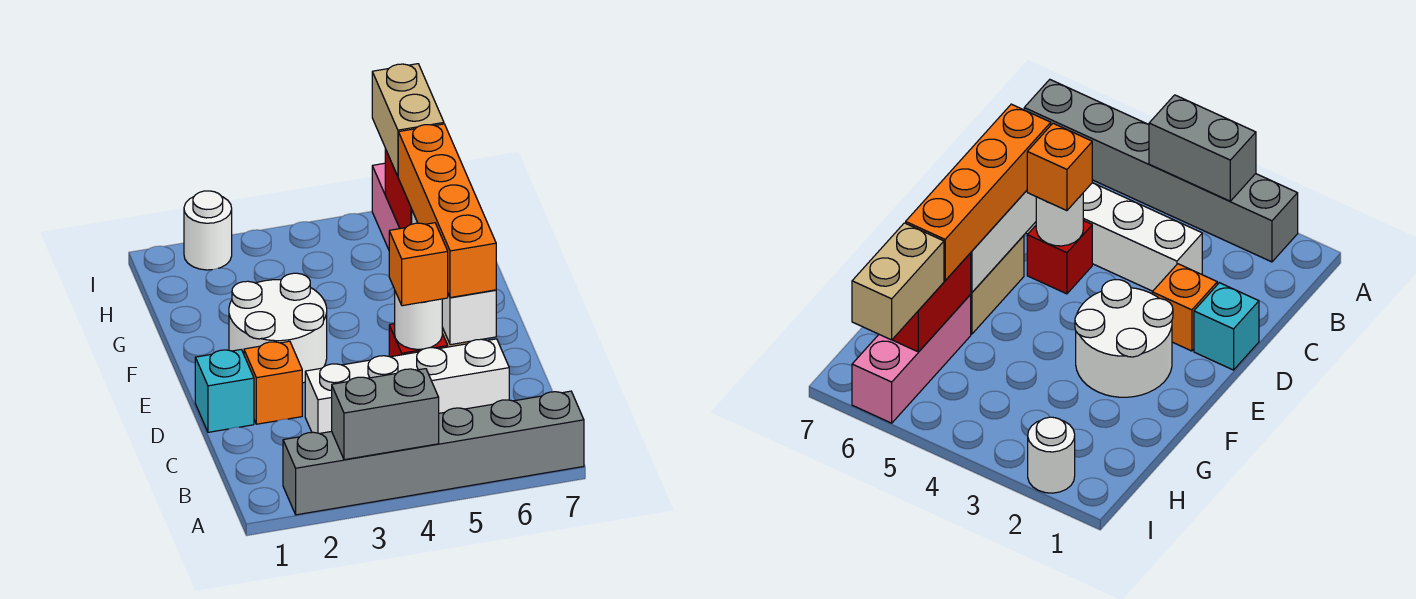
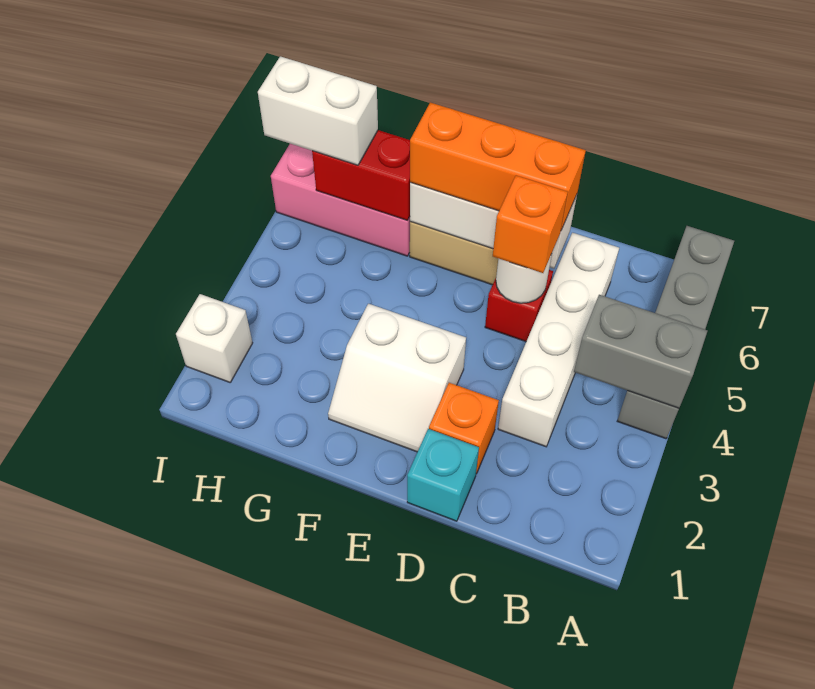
grey brick A2:A7 level 1 -> grey brick A4:A7 level 1
grey brick A3:A4 level 2 -> grey brick A4:B4 level 2
orange brick D6:G6 level 3 -> orange brick D6:F6 level 3
white round brick E2:F3 level 1 -> white slope E2:F3 level 1 top 3
tan brick H6:I6 level 3 -> white brick H6:I6 level 3
white round brick I2 level 1 -> white brick I2 level 1

